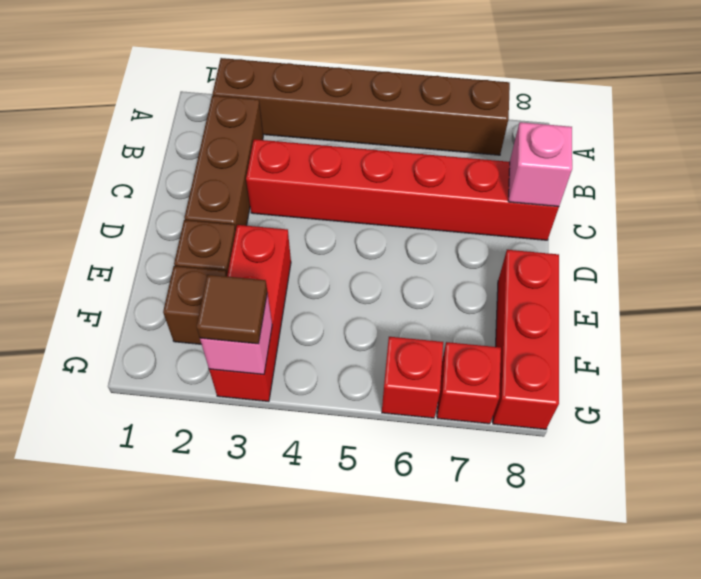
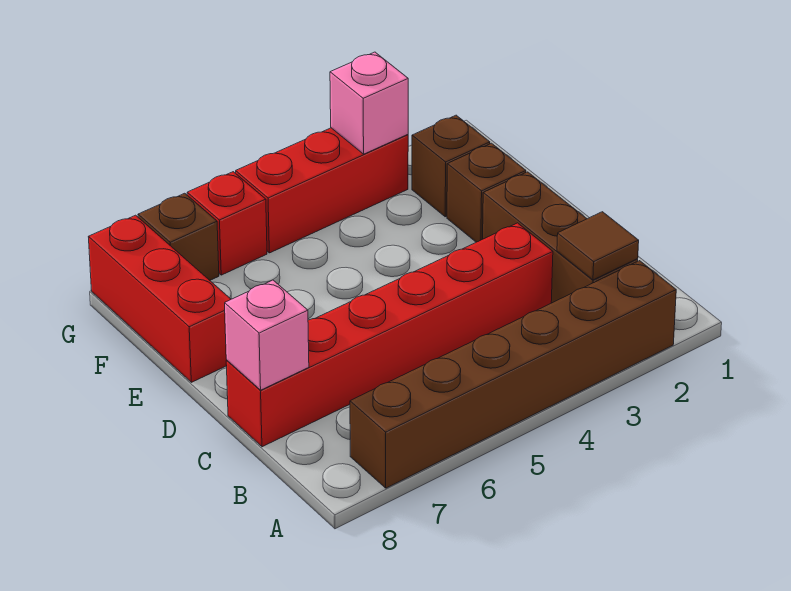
red brick E3:G3 level 1 -> red brick G3:G5 level 1
brown tile G3 level 3 -> brown tile B2 level 2
red brick G7 level 1 -> brown brick G7 level 1

